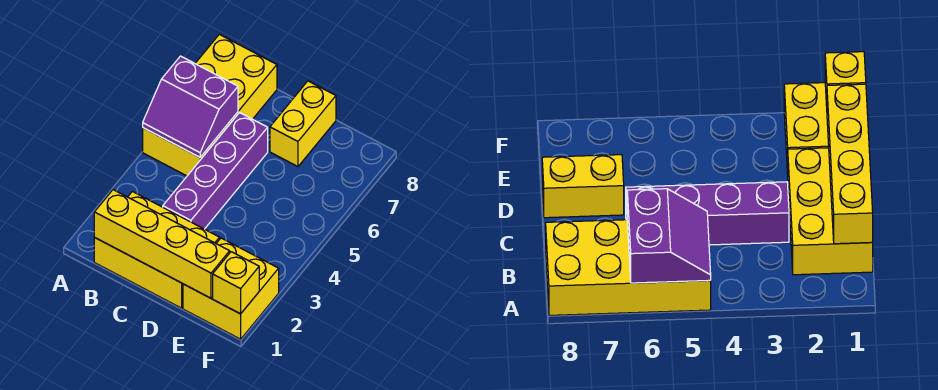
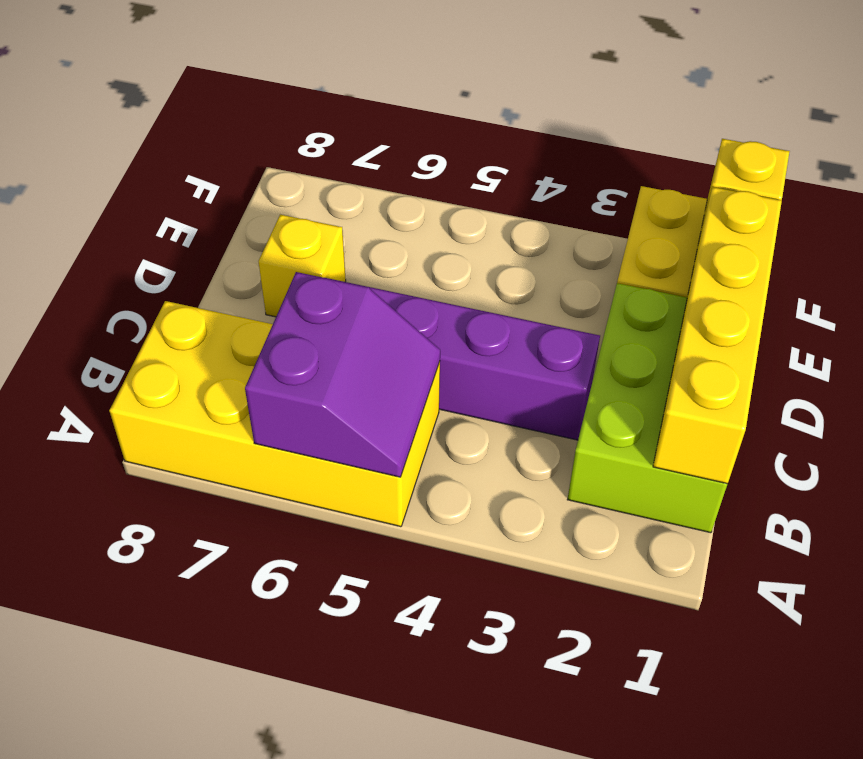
yellow brick B1:D2 level 1 -> lime brick B1:D2 level 1
yellow brick D7:D8 level 1 -> yellow brick D7 level 1

